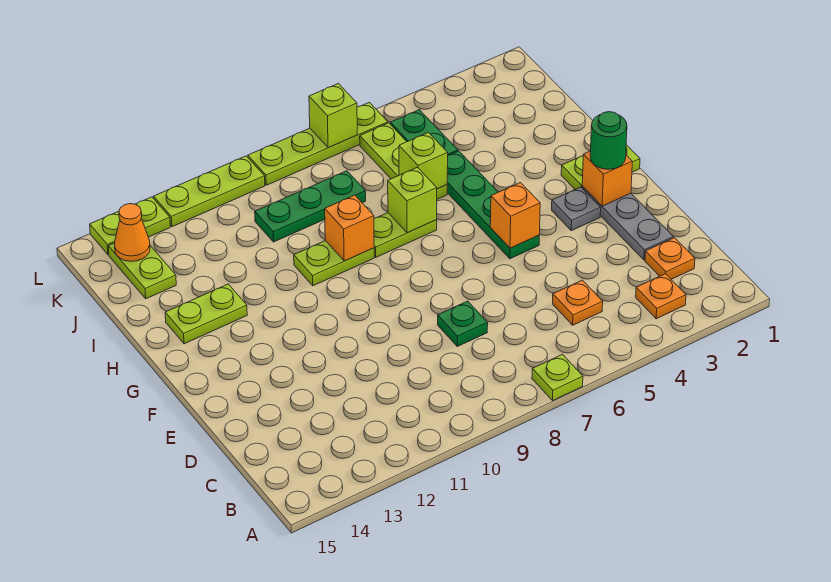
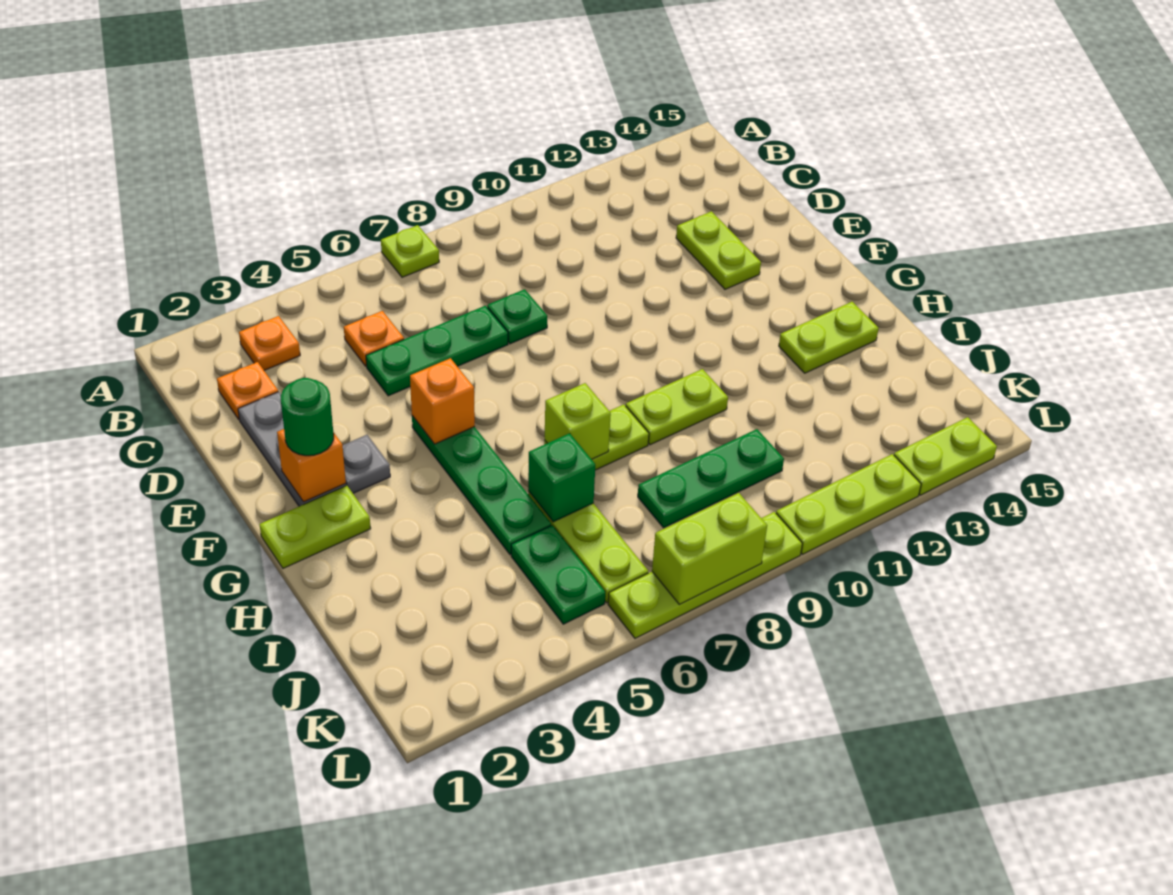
none -> green plate D5:D7 level 1
orange brick H9 level 2 -> none
lime brick I6 level 2 -> green brick I6 level 2
lime plate J14:K14 level 1 -> lime plate D13:E13 level 1
orange cone K14 level 2 -> none
lime brick L7 level 2 -> lime brick L7:L8 level 2

